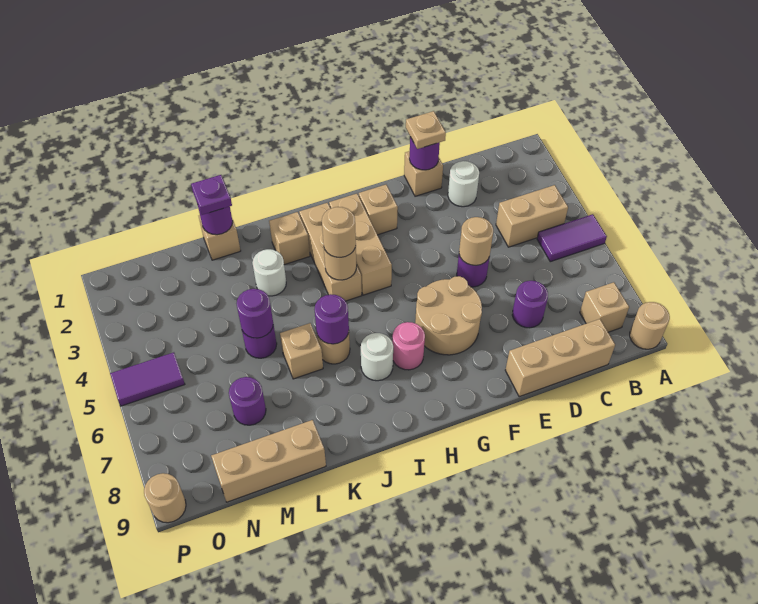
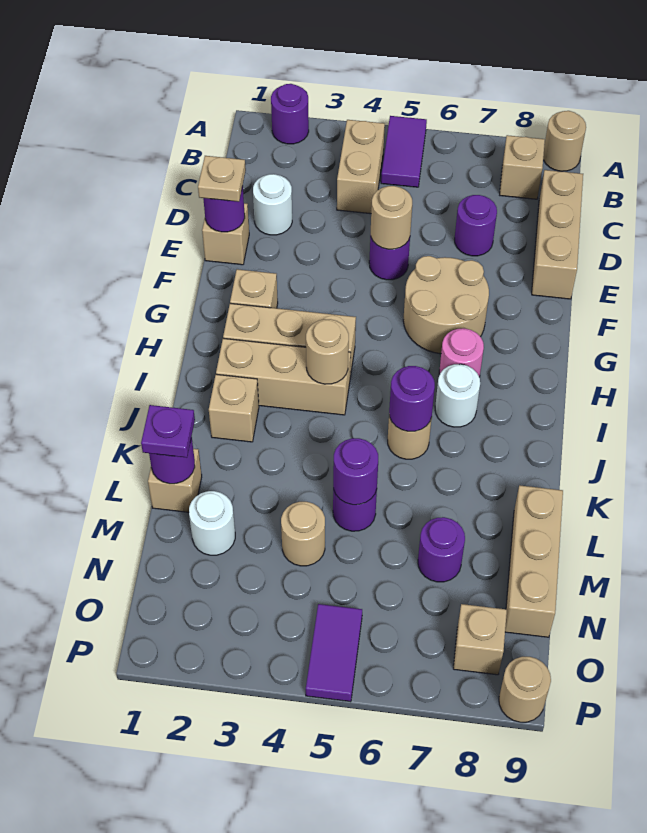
none -> purple round brick A2 level 1
tan round brick I4 level 3 -> tan round brick M4 level 1
white round brick K3 level 1 -> white round brick M2 level 1
tan brick K6 level 1 -> tan brick O8 level 1

